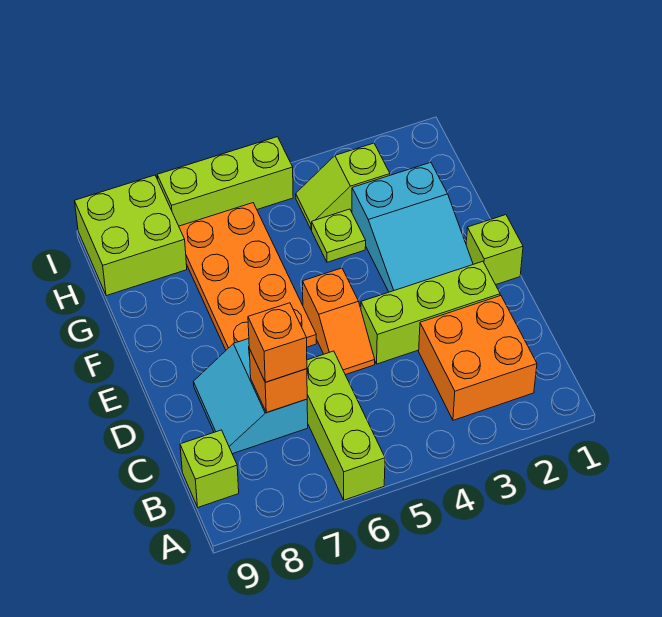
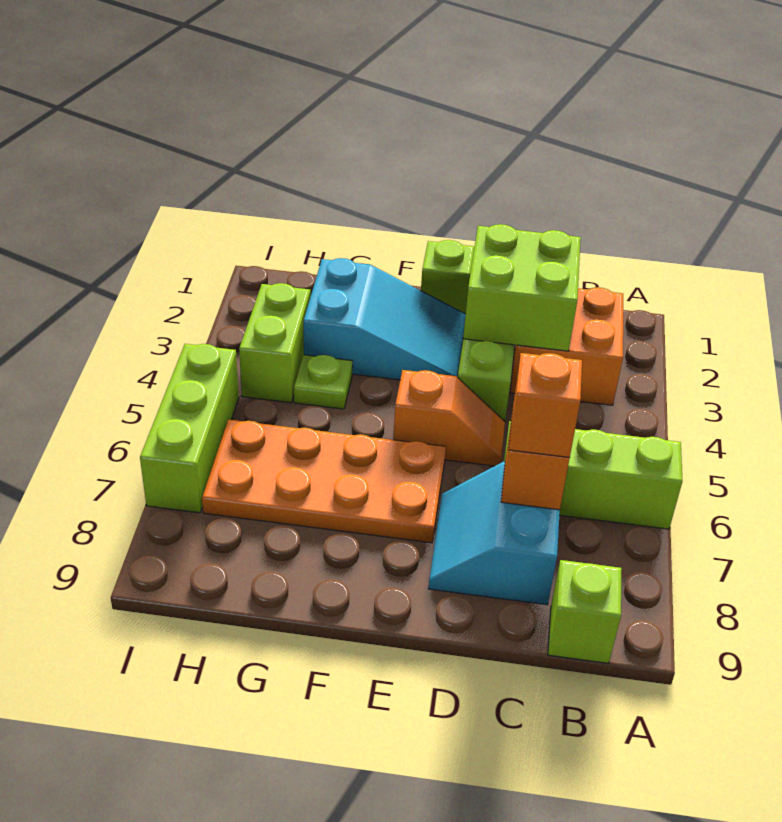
cyan slope C7:D8 level 1 top 7 -> cyan slope C7:D8 level 1 top C
lime slope H3:H4 level 1 top 3 -> lime brick H3:H4 level 1
lime brick H8:I9 level 1 -> lime brick C2:D3 level 2

